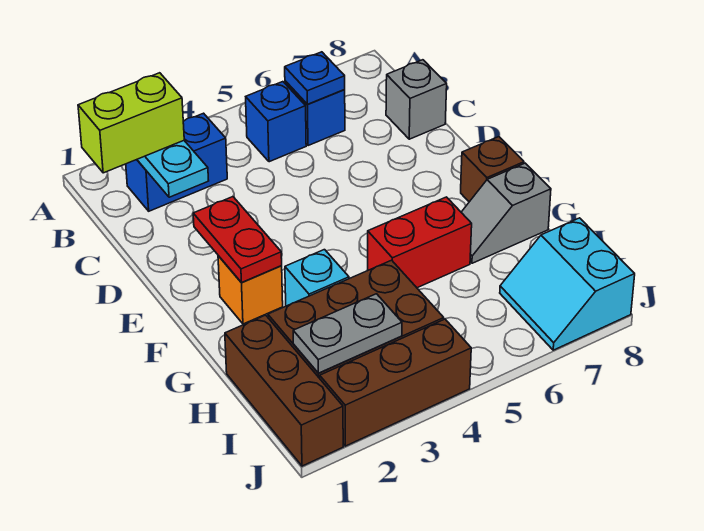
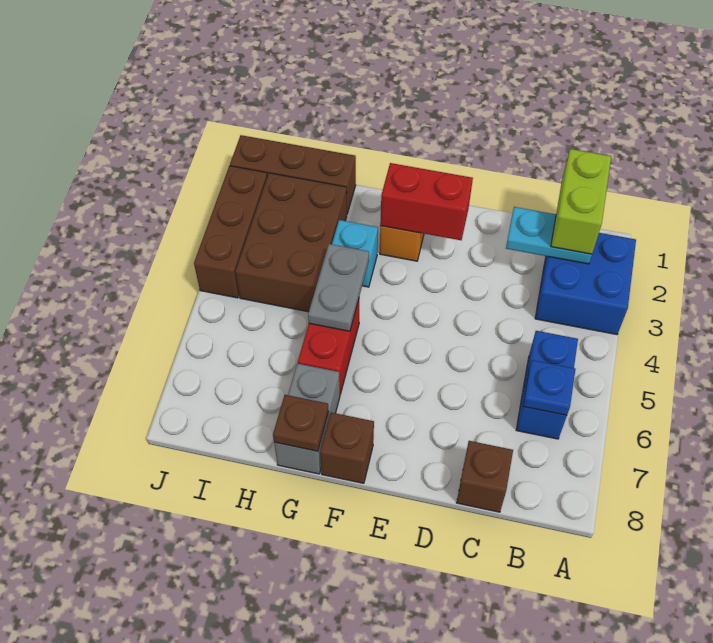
blue brick B2:B3 level 1 -> blue brick A2:B3 level 1
grey brick C8 level 1 -> brown brick C8 level 1
red plate E2:F2 level 2 -> red brick E2:F2 level 2
grey slope G7:G8 level 1 top 8 -> grey brick G7:G8 level 1
none -> brown plate G8 level 2
grey plate I2:I3 level 2 -> grey plate G4:G5 level 2
cyan slope I7:J8 level 1 top 8 -> none

